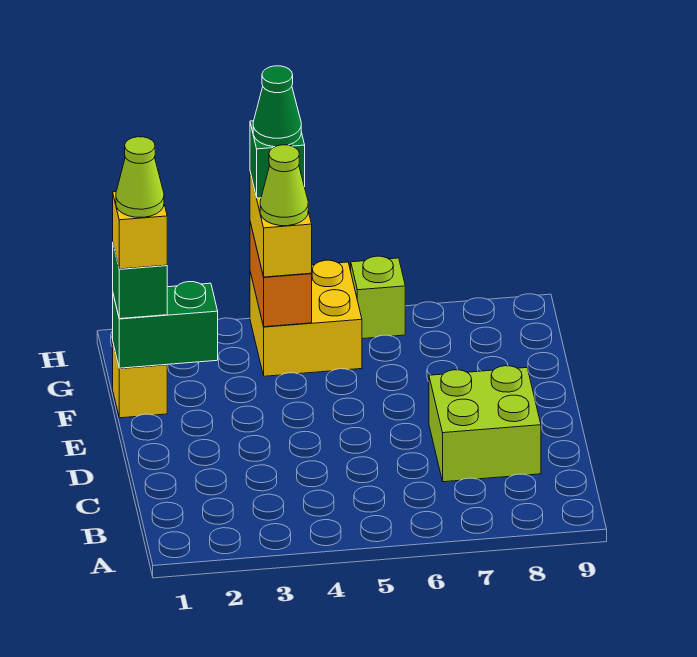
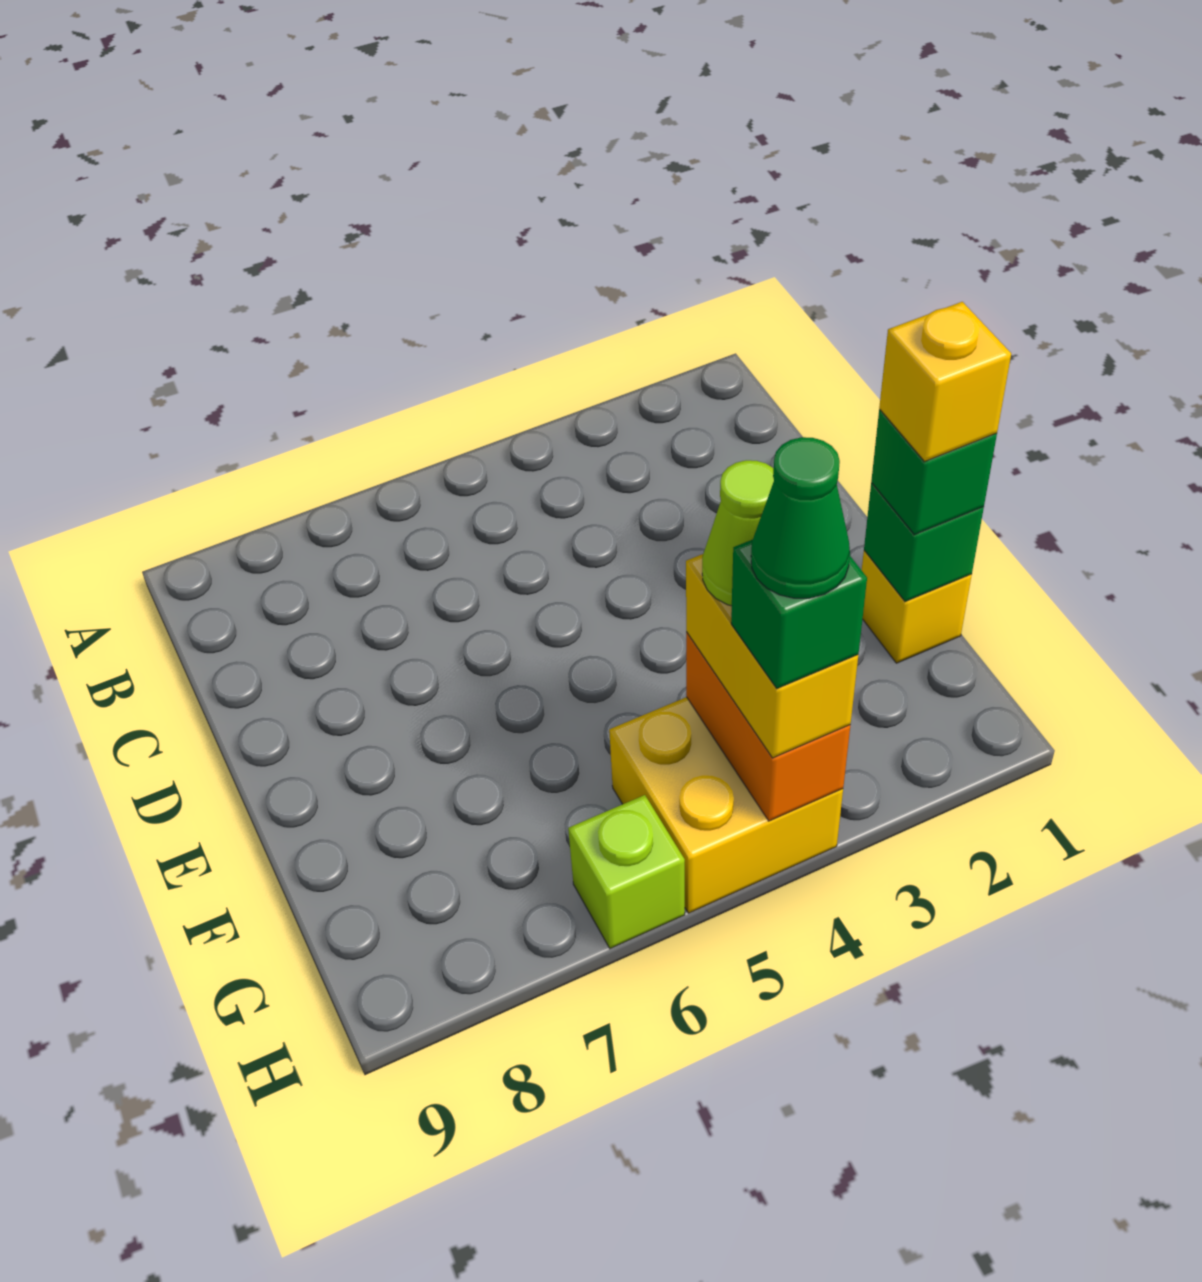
lime brick C7:D8 level 1 -> none
green brick F1:F2 level 2 -> green brick F1 level 2
lime cone F1 level 5 -> none

